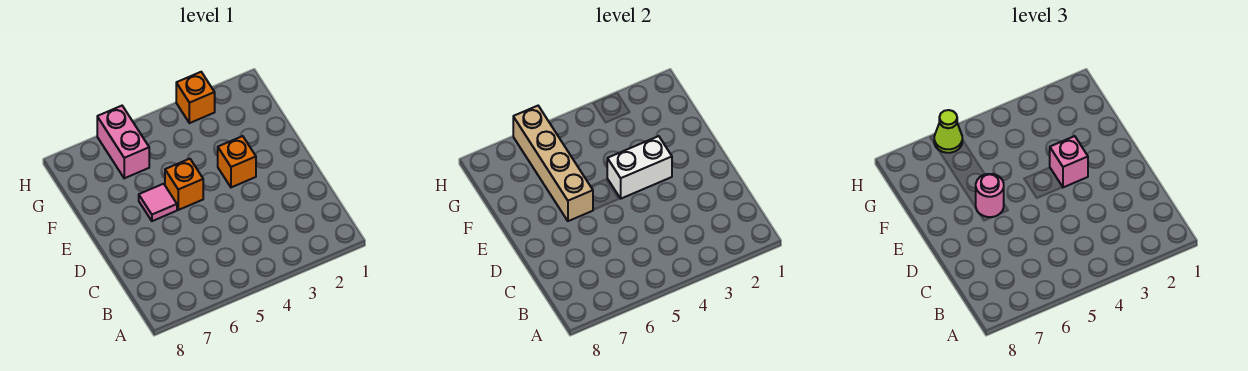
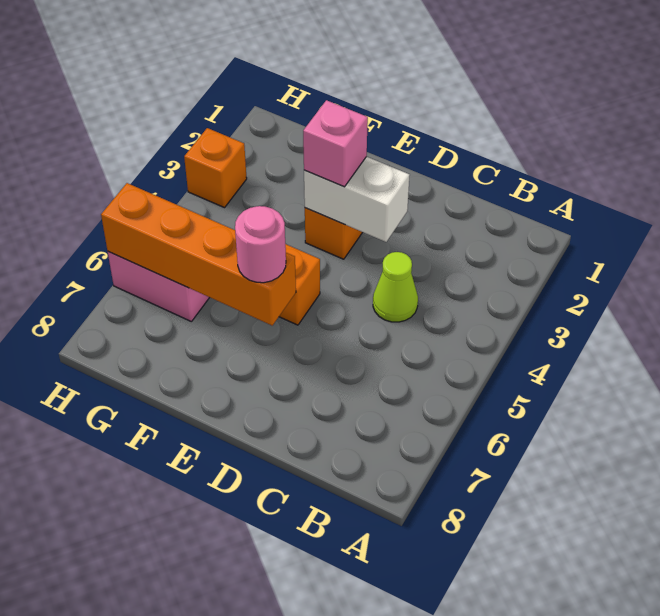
white brick E3:E4 level 2 -> white brick D3:E3 level 2
pink tile E6 level 1 -> none
tan brick E6:H6 level 2 -> orange brick E6:H6 level 2
lime cone H6 level 3 -> lime cone C4 level 1

